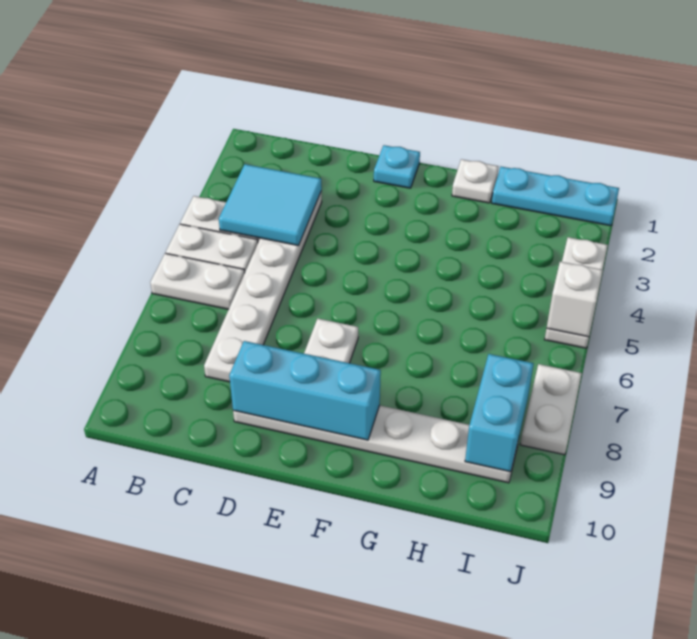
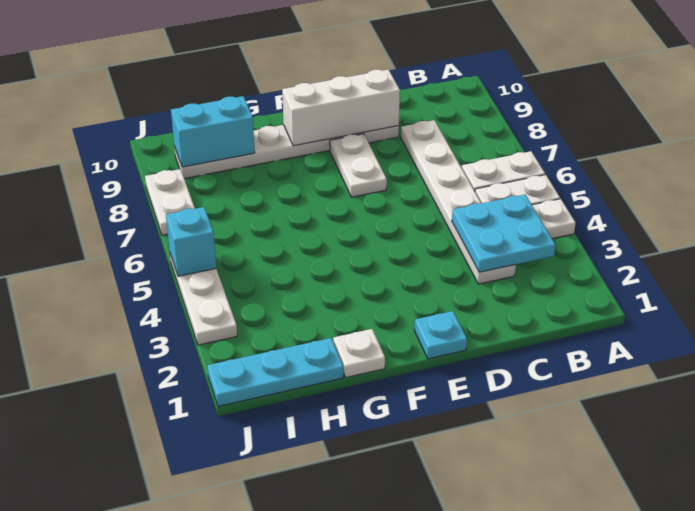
cyan tile B3:C4 level 2 -> cyan plate B3:C4 level 2
cyan brick D9:F9 level 2 -> white brick D9:F9 level 2
cyan brick I8:I9 level 2 -> cyan brick H9:I9 level 2
white brick J5 level 2 -> cyan brick J5 level 2

